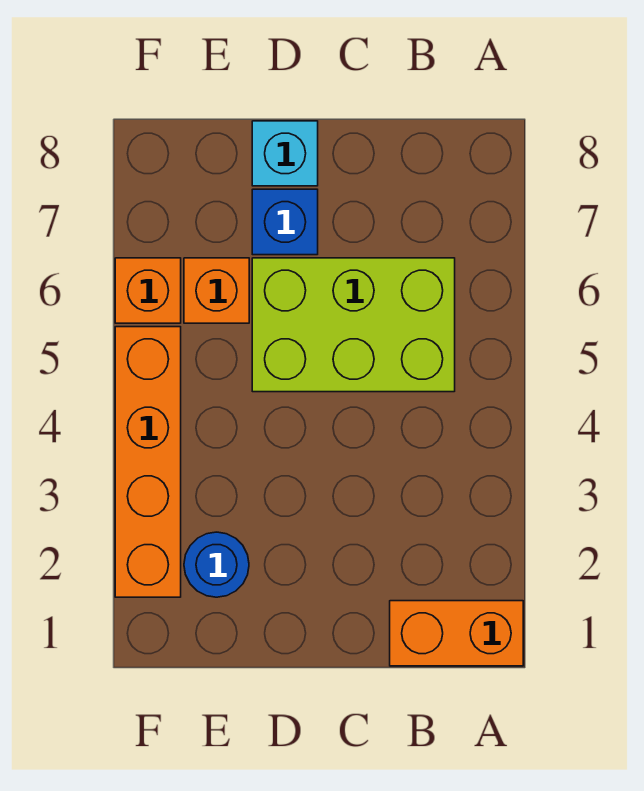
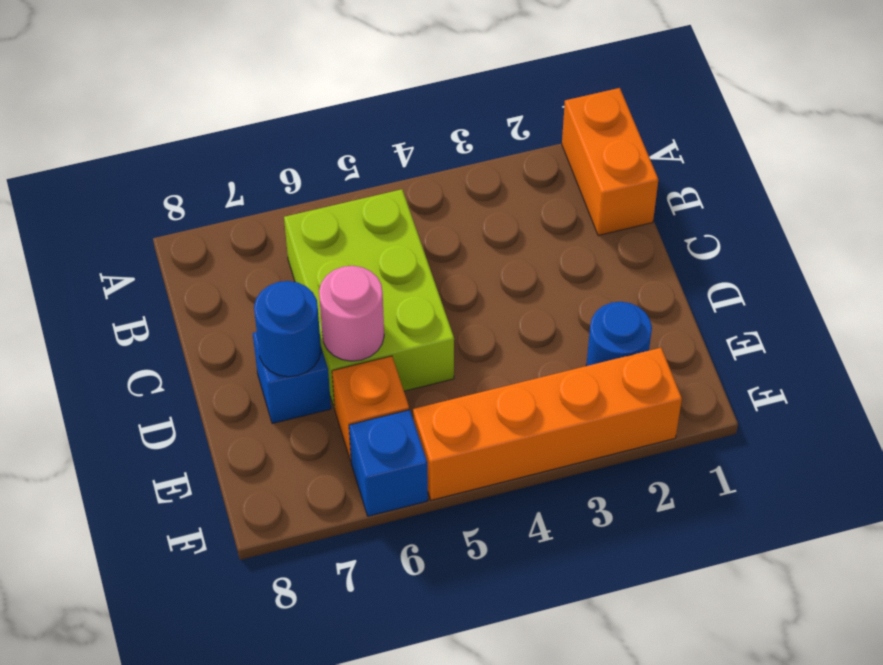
none -> pink round brick D6 level 2
none -> blue round brick D7 level 2
cyan brick D8 level 1 -> none
orange brick F6 level 1 -> blue brick F6 level 1

